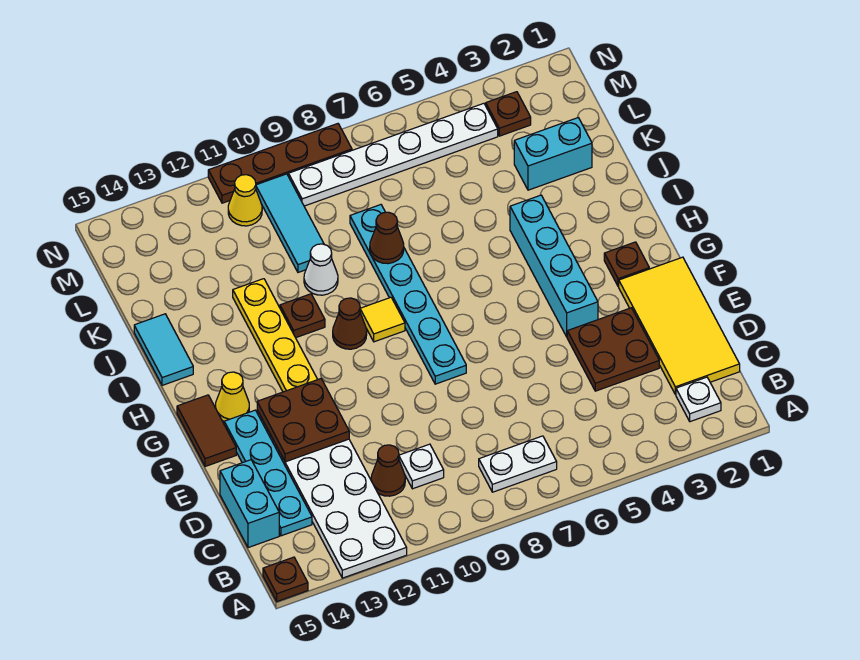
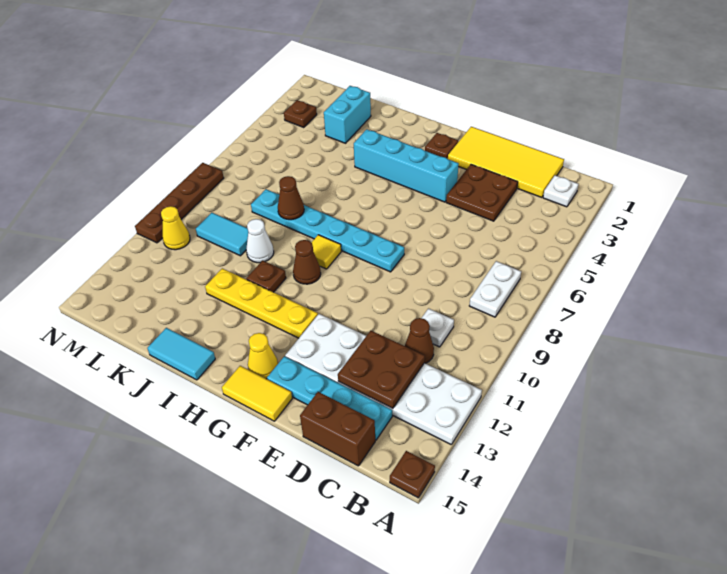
cyan brick C15:D15 level 1 -> brown brick C15:D15 level 1
brown plate E12:F13 level 2 -> brown plate C12:D13 level 2
brown tile F15:G15 level 1 -> yellow tile F15:G15 level 1
cyan tile K10:M10 level 1 -> cyan tile K10:L10 level 1
white plate M4:M9 level 1 -> none

